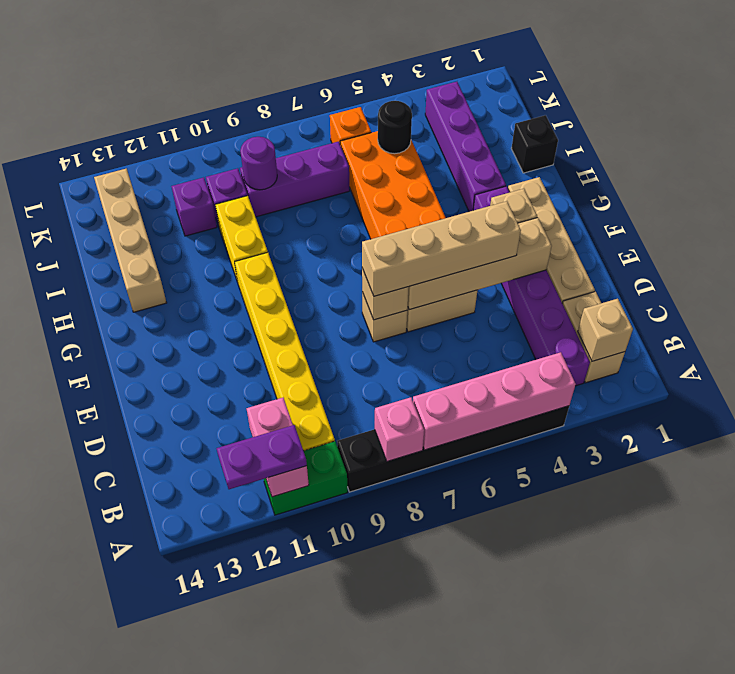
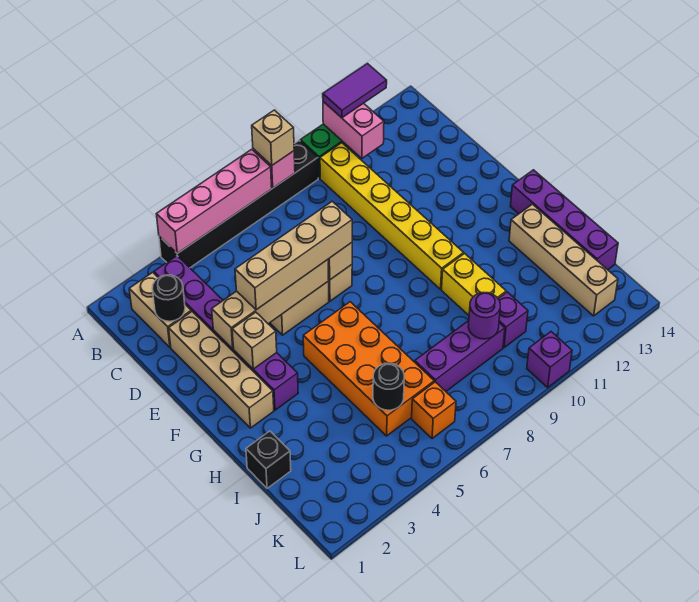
purple plate A11:A12 level 3 -> purple tile A11:A12 level 3
tan brick B2 level 2 -> tan brick A8 level 3
none -> black round brick C2 level 2
purple brick H3:K3 level 1 -> purple brick G14:J14 level 1
purple brick J11 level 1 -> purple brick L10 level 1

